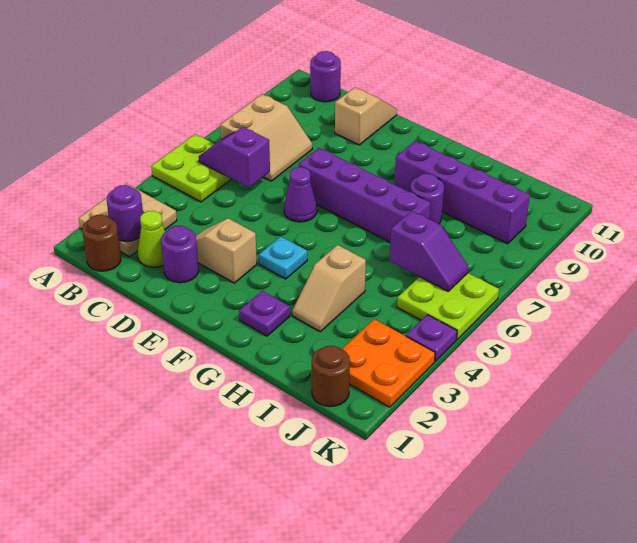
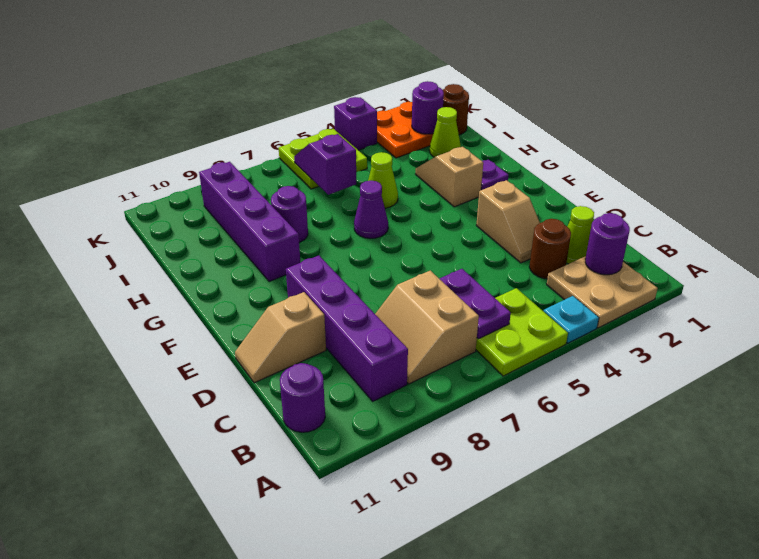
brown round brick B1 level 1 -> brown round brick C3 level 1
purple slope B6:C6 level 2 top C -> purple plate B6:C6 level 2
tan slope B7:C8 level 1 top B -> tan slope B7:C8 level 1 top 7
purple round brick D2 level 1 -> purple round brick J2 level 2
purple cone E6 level 1 -> purple cone G6 level 1
purple brick E7:H7 level 1 -> purple brick B9:E9 level 1
cyan plate F4 level 1 -> cyan plate A4 level 1
tan slope H3:H4 level 1 top 4 -> tan slope G3:H3 level 1 top G
none -> lime cone H5 level 1
none -> lime cone I2 level 1
purple plate K4 level 1 -> purple brick K4 level 1

